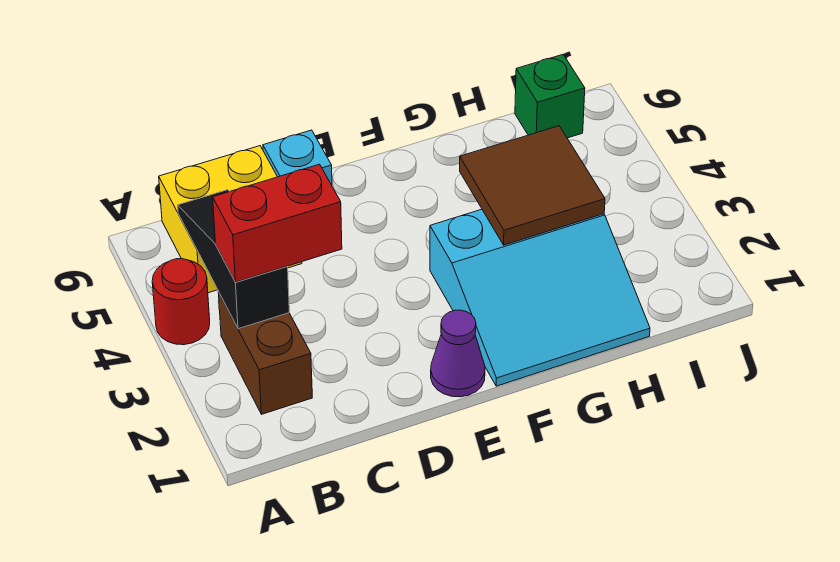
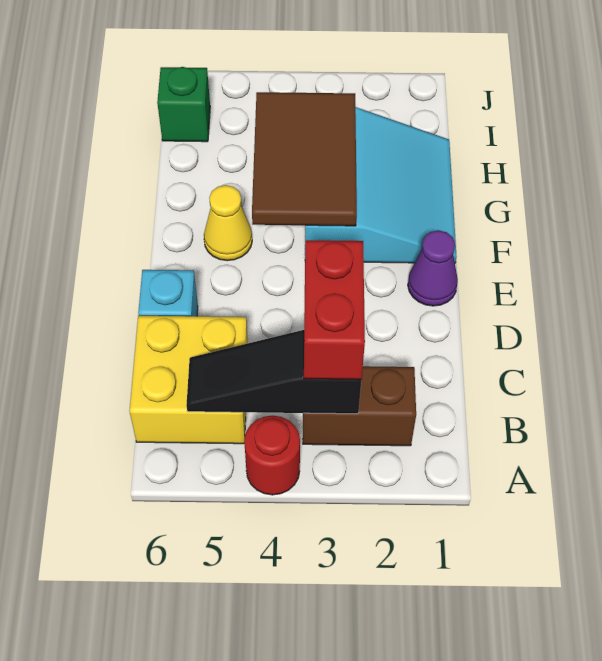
none -> yellow cone F5 level 1
brown tile G3:H4 level 2 -> brown tile F3:H4 level 2

